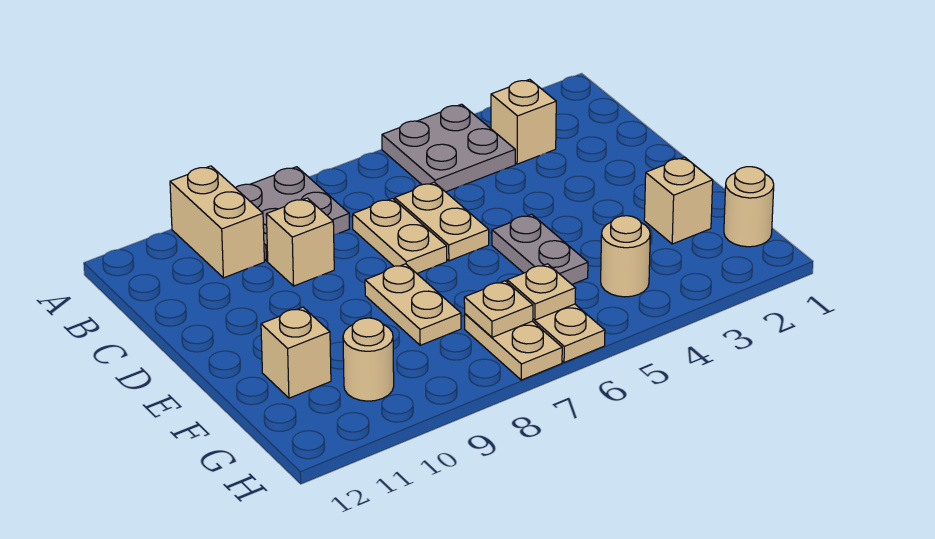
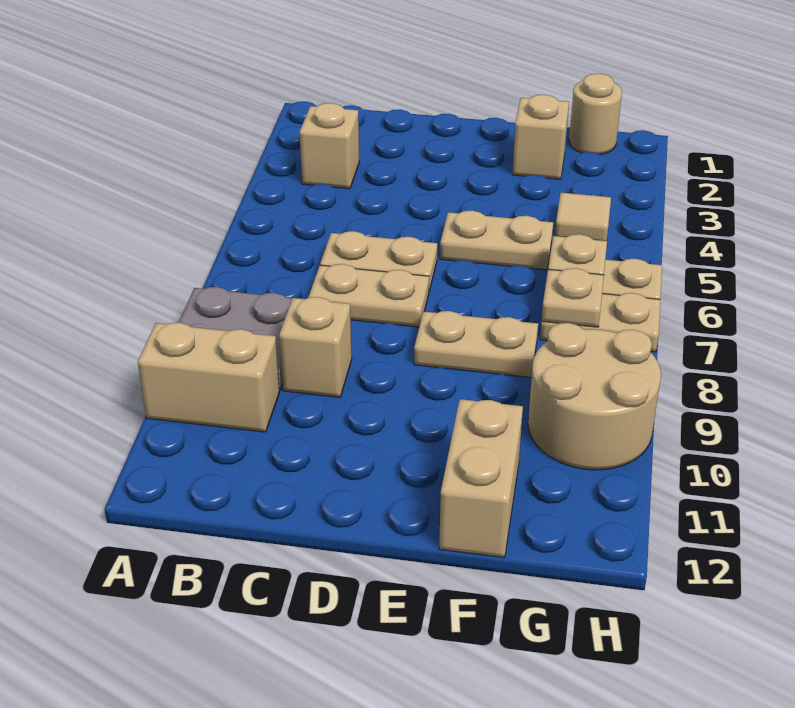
grey plate A4:B5 level 1 -> none
grey plate E5:F5 level 1 -> tan plate E5:F5 level 1
tan brick F11 level 1 -> tan brick F11:F12 level 1
tan round brick G4 level 1 -> tan tile G4 level 1
tan round brick G10 level 1 -> tan round brick G9:H10 level 1

